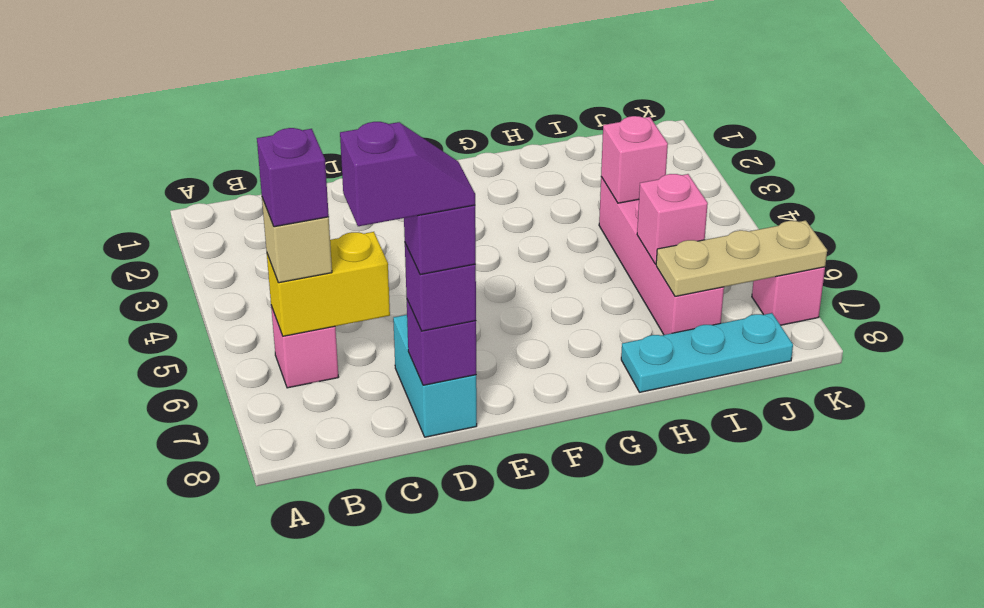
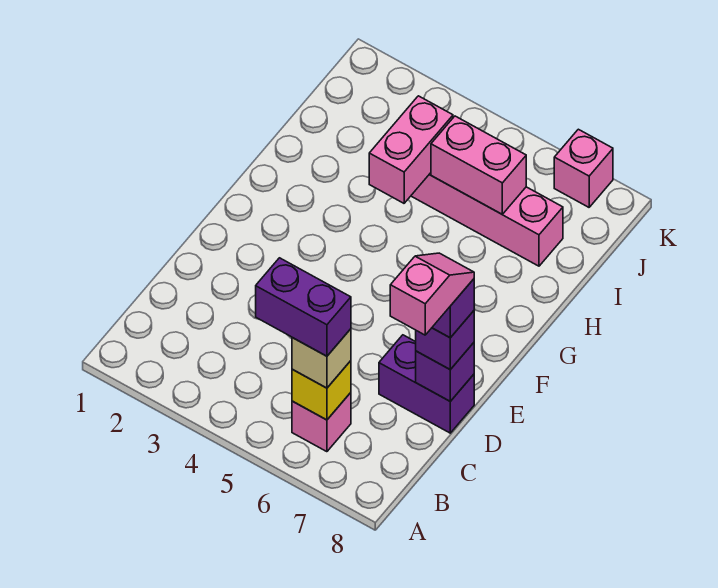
yellow brick B6:C6 level 2 -> yellow brick B6 level 2
purple brick B6 level 4 -> purple brick B5:B6 level 4
purple slope C8:D8 level 5 top C -> pink slope C8:D8 level 5 top C
cyan brick D7:D8 level 1 -> purple brick D7:D8 level 1
cyan plate H8:J8 level 1 -> none
pink brick I4 level 2 -> pink brick H4:I4 level 2
pink brick I6 level 2 -> pink brick I5:I6 level 2
tan plate I7:K7 level 2 -> none

